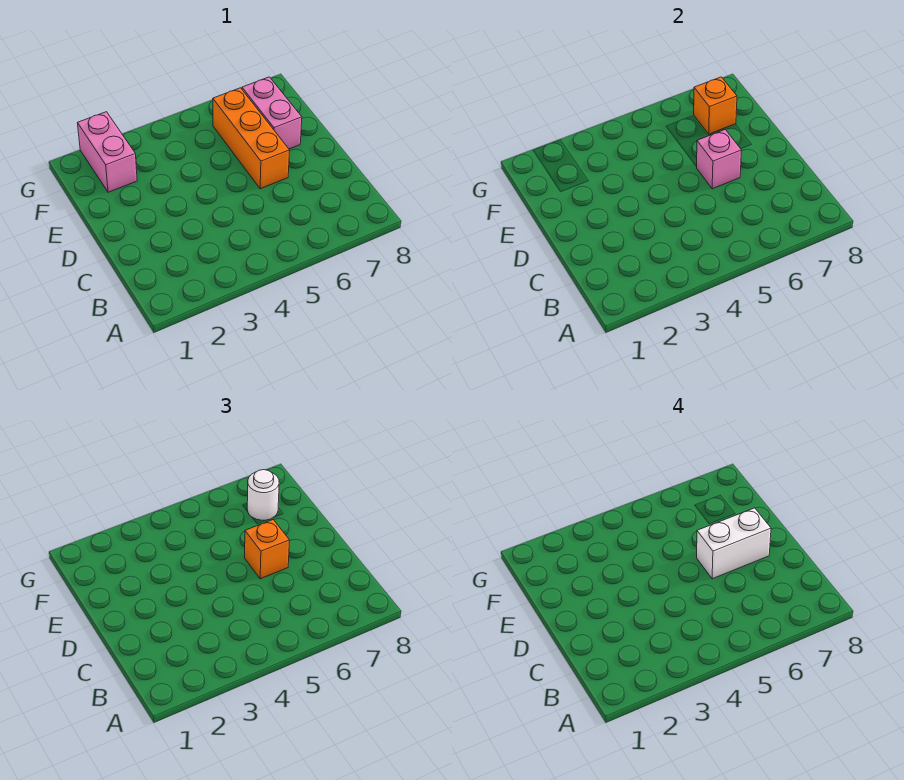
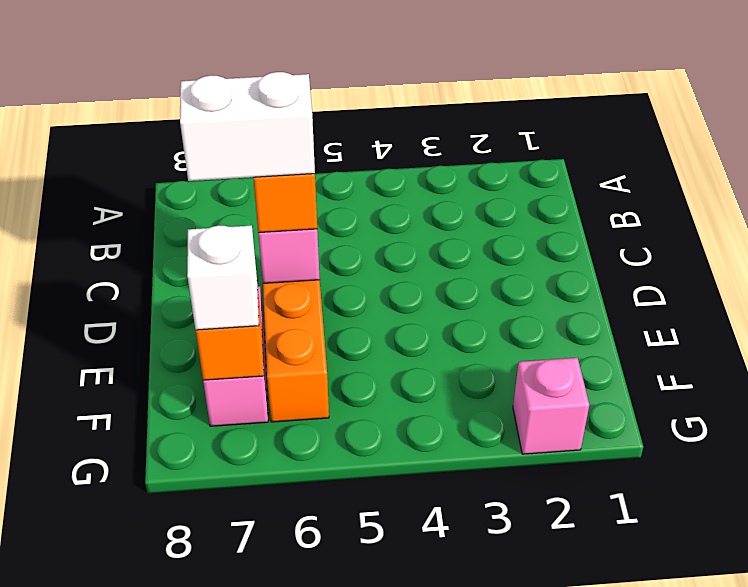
pink brick F2:G2 level 1 -> pink brick G2 level 1
white round brick F7 level 3 -> white brick F7 level 3

